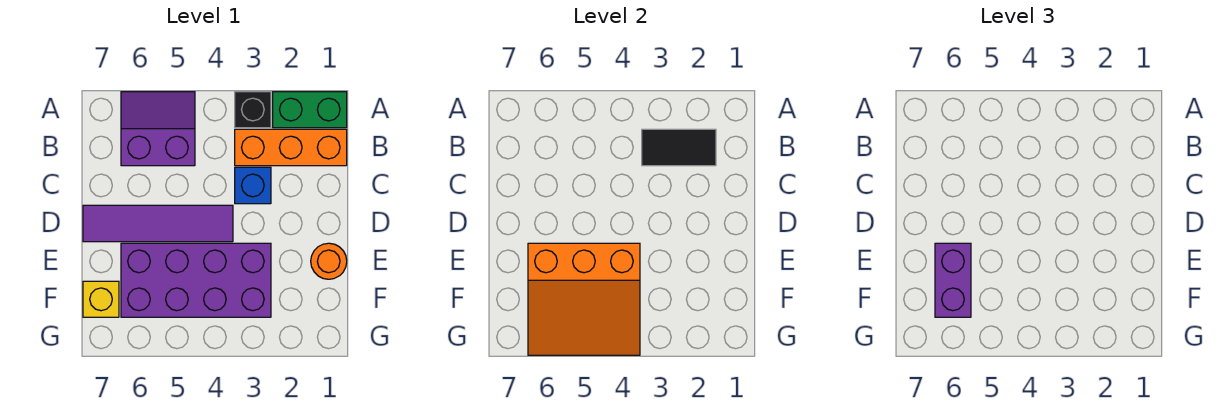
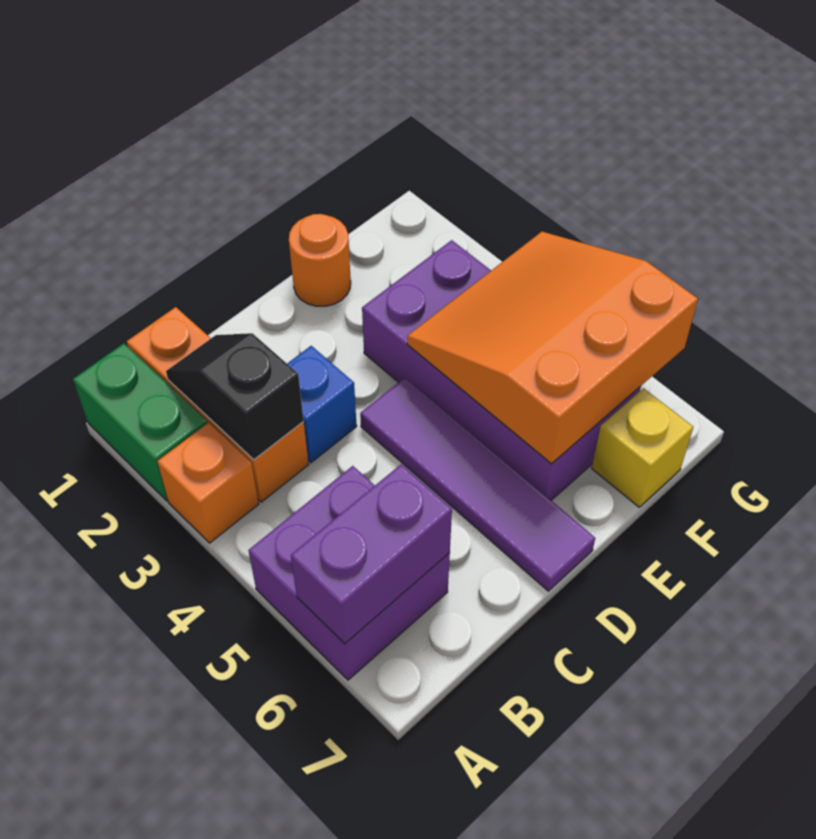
black brick A3 level 1 -> orange brick A3 level 1
purple slope A5:B6 level 1 top B -> purple brick A5:B6 level 1
black tile B2:B3 level 2 -> black slope B2:B3 level 2 top 3
orange slope E4:G6 level 2 top E -> orange slope E4:G6 level 2 top 6
purple brick E6:F6 level 3 -> purple brick A6:B6 level 2

